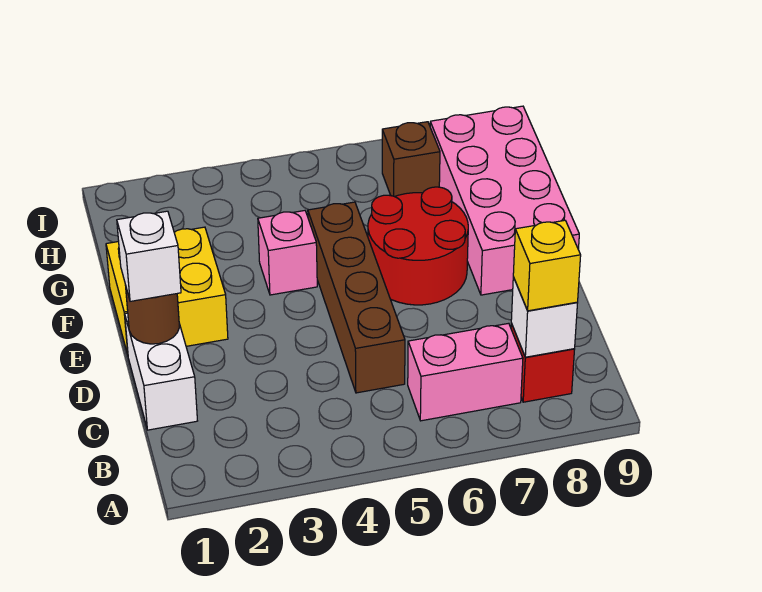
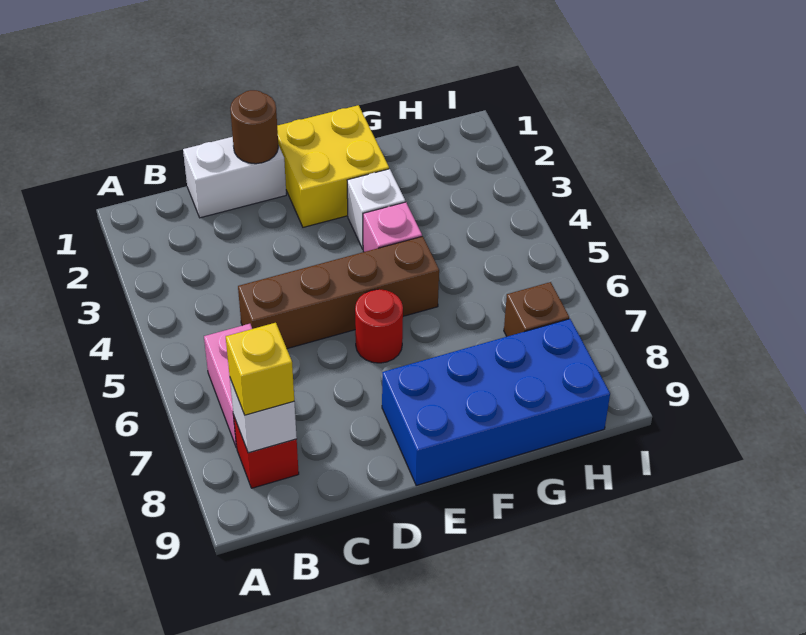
white brick D1 level 3 -> white brick F3 level 1
red round brick E6:F7 level 1 -> red round brick E6 level 1
pink brick E8:H9 level 1 -> blue brick E8:H9 level 1

